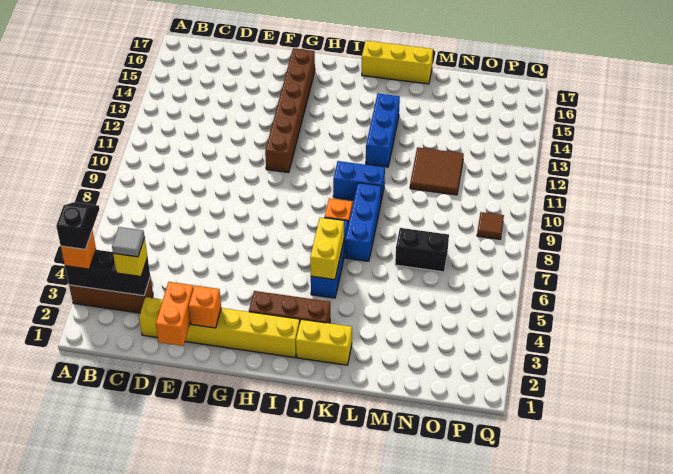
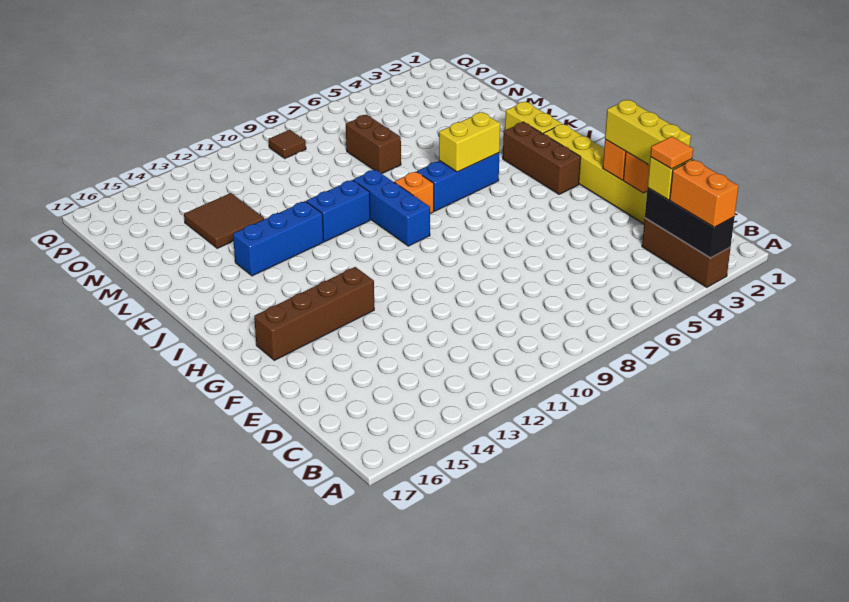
orange brick A3 level 3 -> orange brick A3:B3 level 3
black slope A3:A4 level 4 top 3 -> none
grey tile C3 level 4 -> orange tile C3 level 4
brown brick G11:G16 level 1 -> brown brick G13:G16 level 1
blue brick J10:K10 level 1 -> blue brick K10:K11 level 1
yellow brick J17:L17 level 1 -> yellow brick D2:F2 level 3
blue brick K7:K9 level 1 -> blue brick I9:K9 level 1
black brick M7:N7 level 1 -> brown brick M7:N7 level 1
brown tile M11:N12 level 1 -> brown tile M13:N14 level 1

